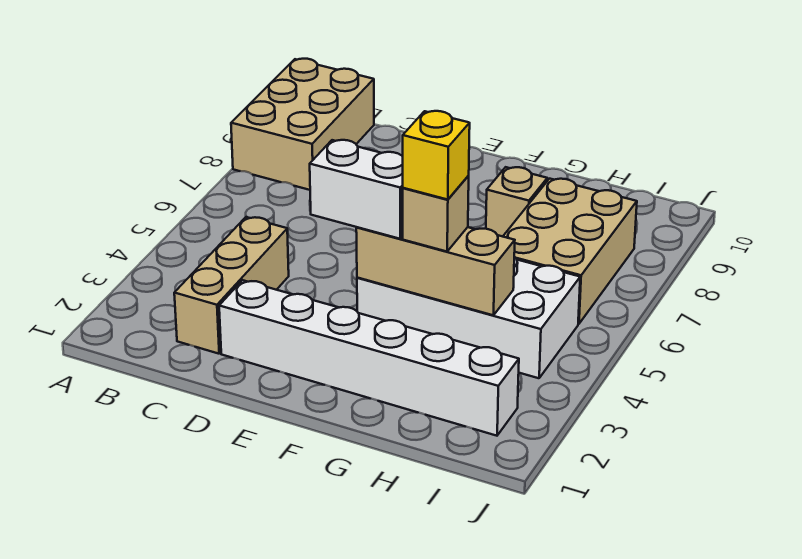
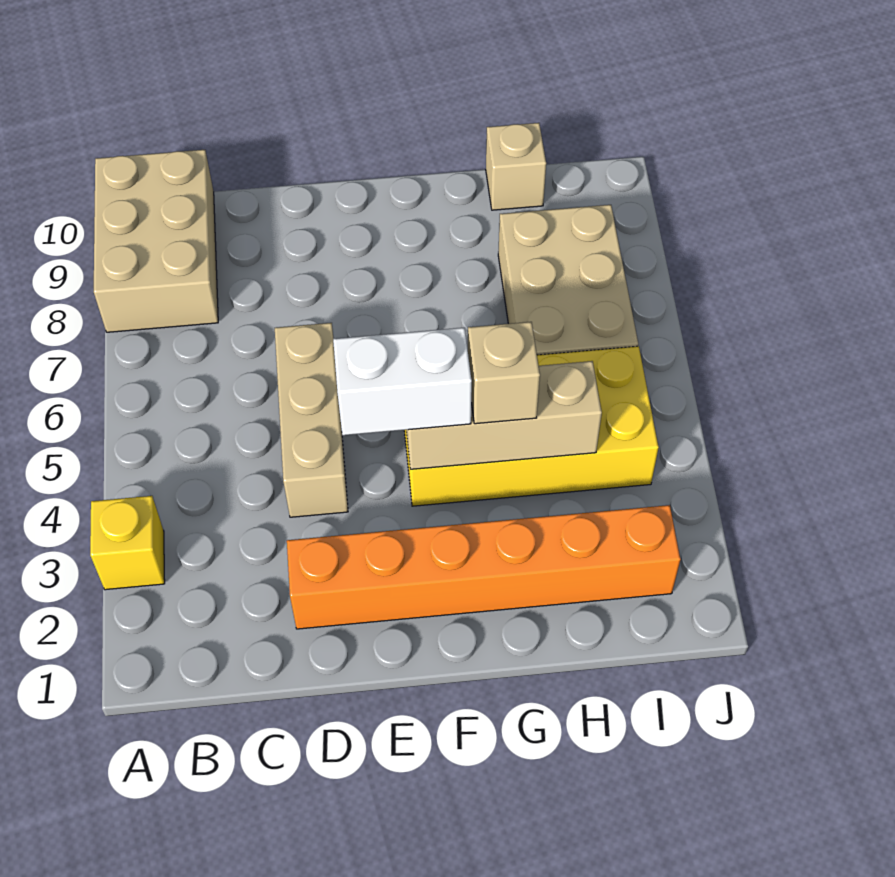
tan brick C2:C4 level 1 -> tan brick D4:D6 level 1
white brick D2:I2 level 1 -> orange brick D2:I2 level 1
white brick F4:I5 level 1 -> yellow brick F4:I5 level 1
yellow brick G4 level 4 -> yellow brick A3 level 1
tan brick G8 level 1 -> tan brick H10 level 1

